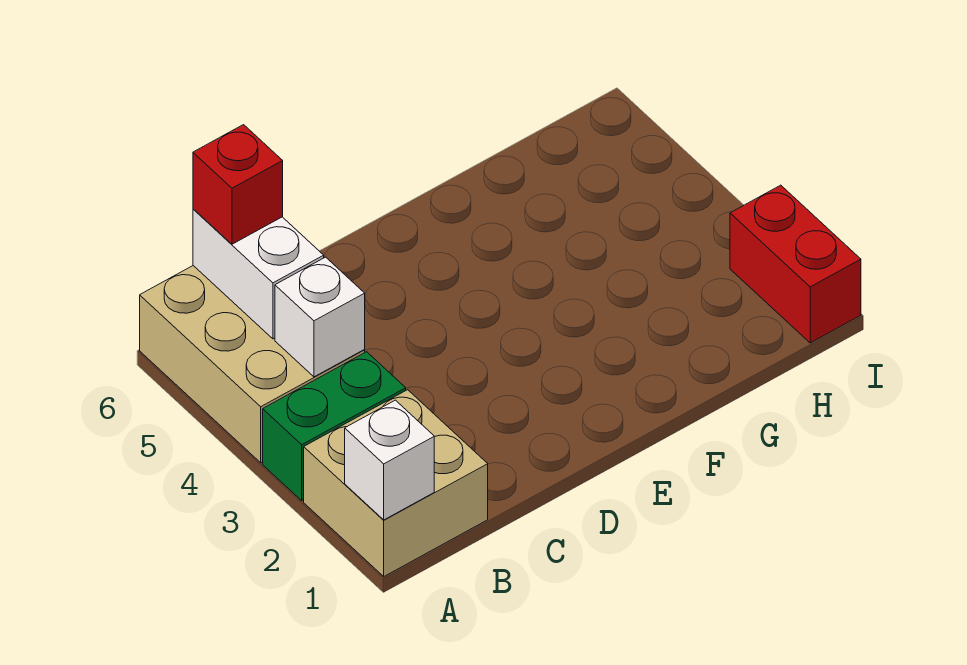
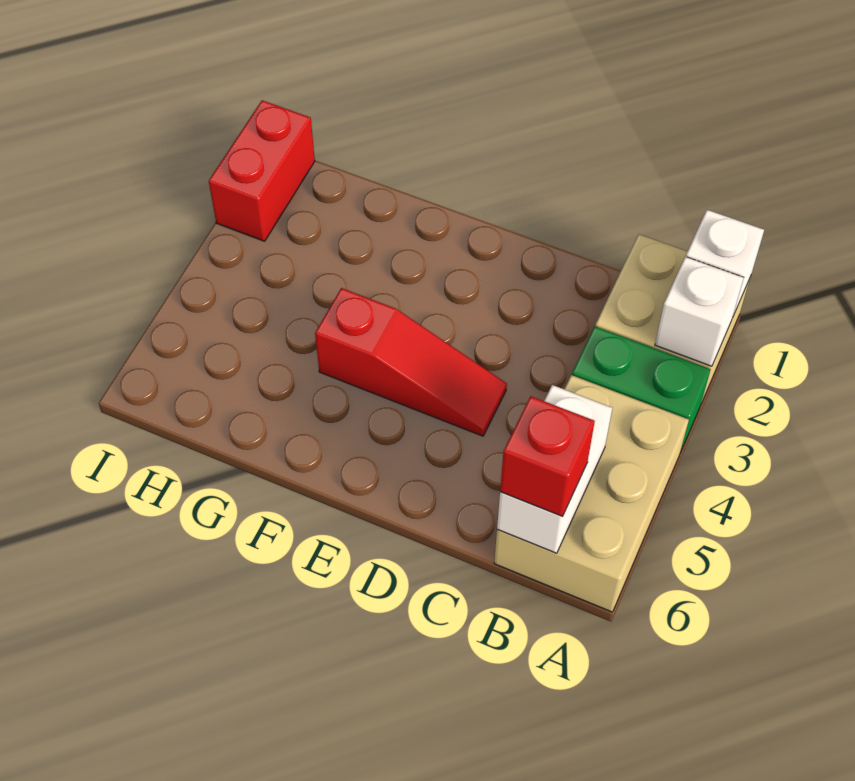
white brick B4 level 2 -> white brick A2 level 2
none -> red slope D4:F4 level 1 top F

